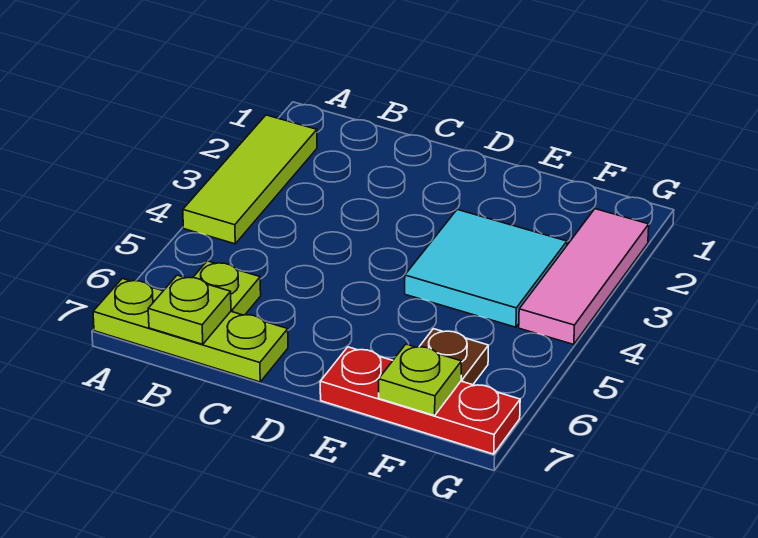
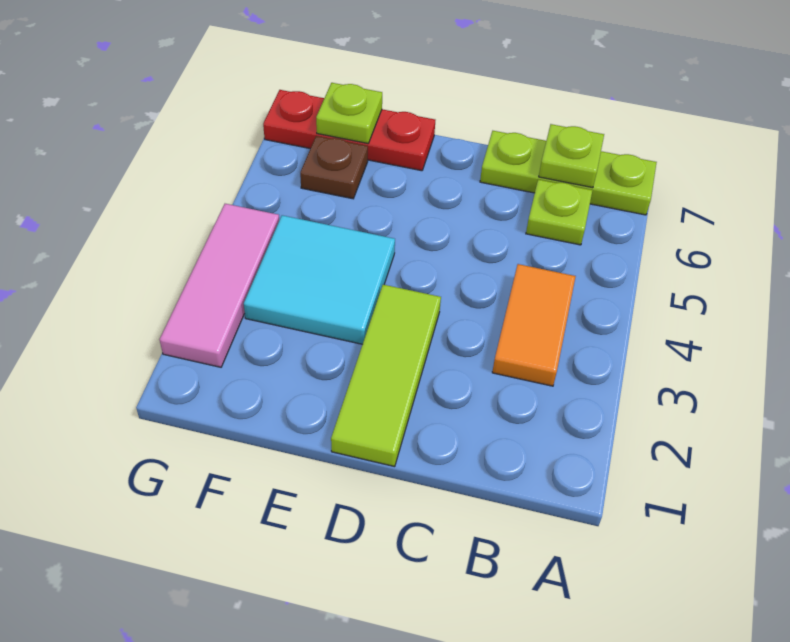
lime tile A2:A4 level 1 -> lime tile D1:D3 level 1
none -> orange tile B3:B4 level 1

